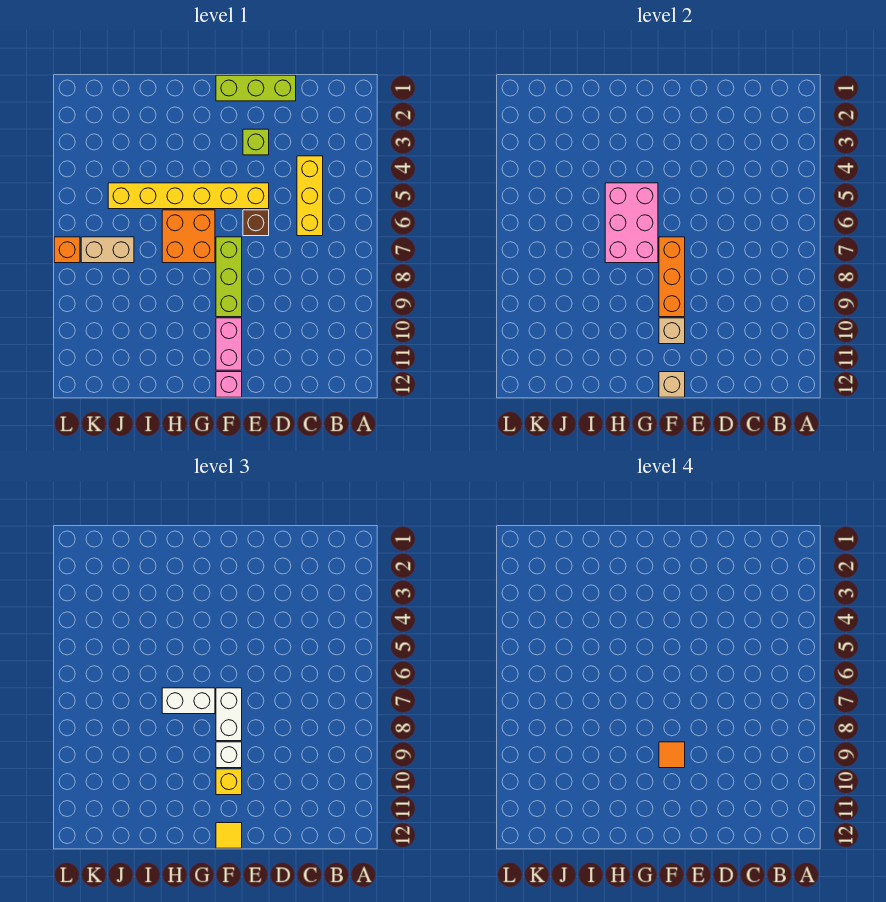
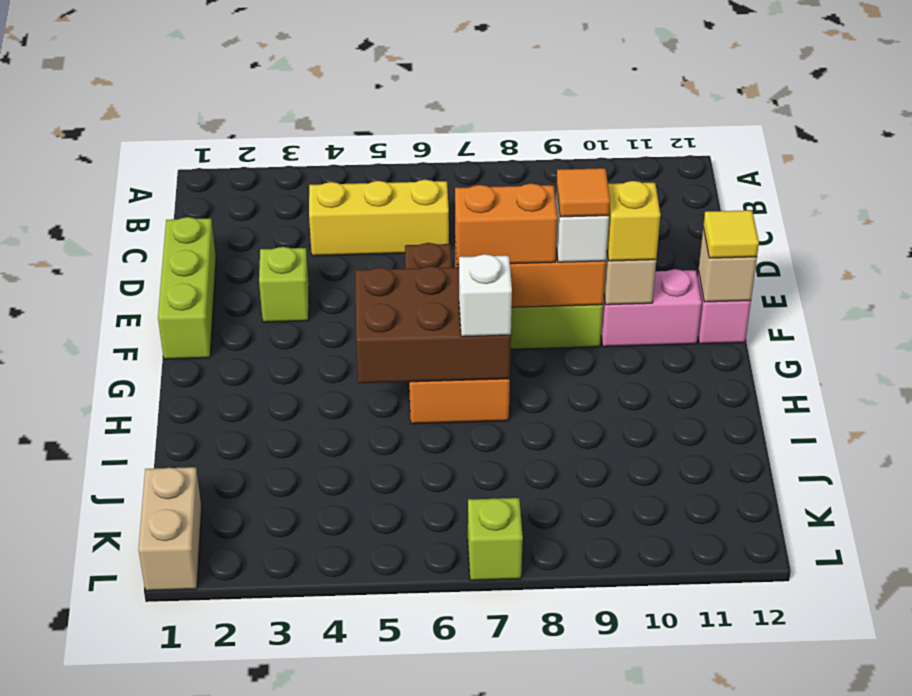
yellow brick E5:J5 level 1 -> none
white brick F7:F8 level 3 -> orange brick F7:F8 level 3
pink brick G5:H7 level 2 -> brown brick G5:H7 level 2
white brick G7:H7 level 3 -> white brick H7 level 3
tan brick J7:K7 level 1 -> tan brick K1:L1 level 1
orange brick L7 level 1 -> lime brick L7 level 1

